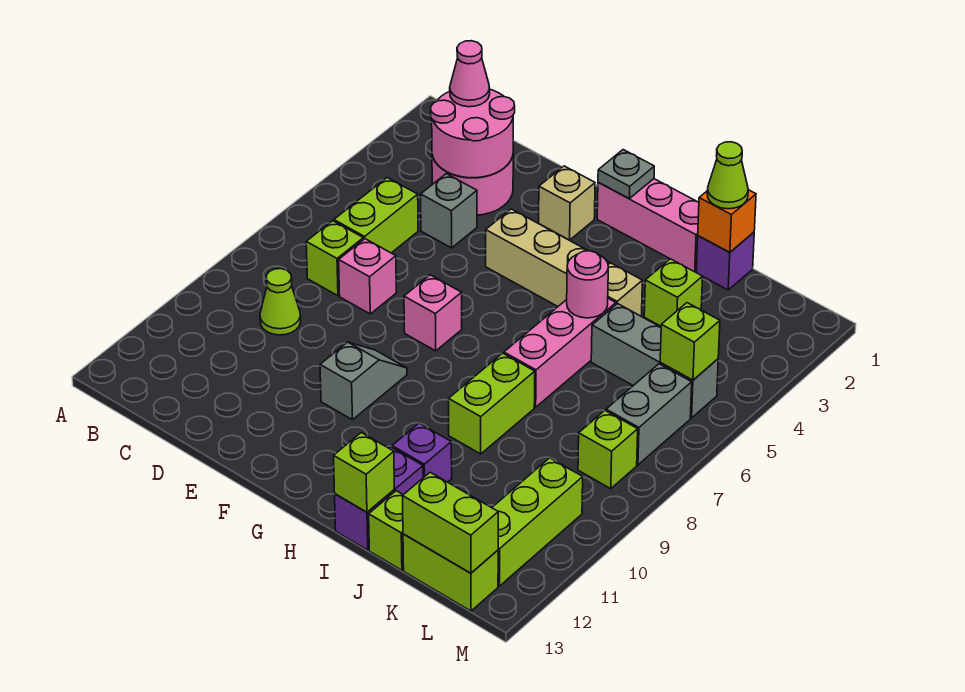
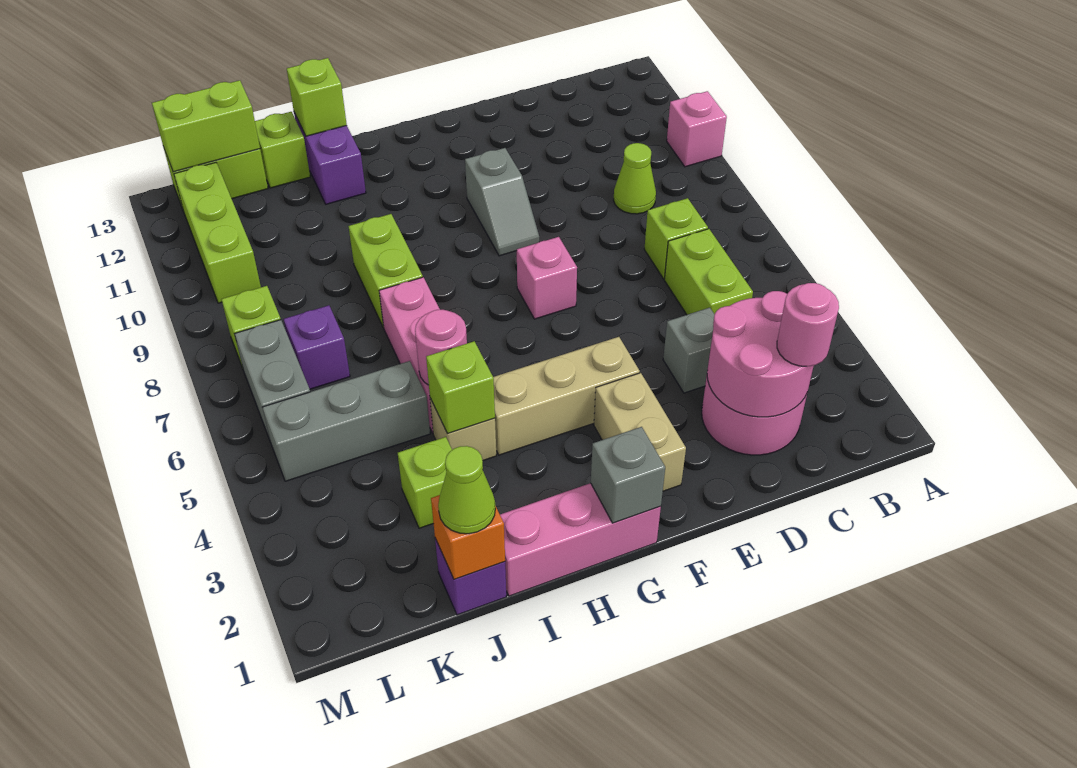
pink cone C2 level 3 -> pink round brick C2 level 3
pink brick D7 level 1 -> pink brick A10 level 1
tan brick F2 level 1 -> tan brick F2:F3 level 1
grey plate G1 level 2 -> grey brick G1 level 2
purple brick I11 level 1 -> purple brick K7 level 1
lime brick L5 level 2 -> lime brick I4 level 2

